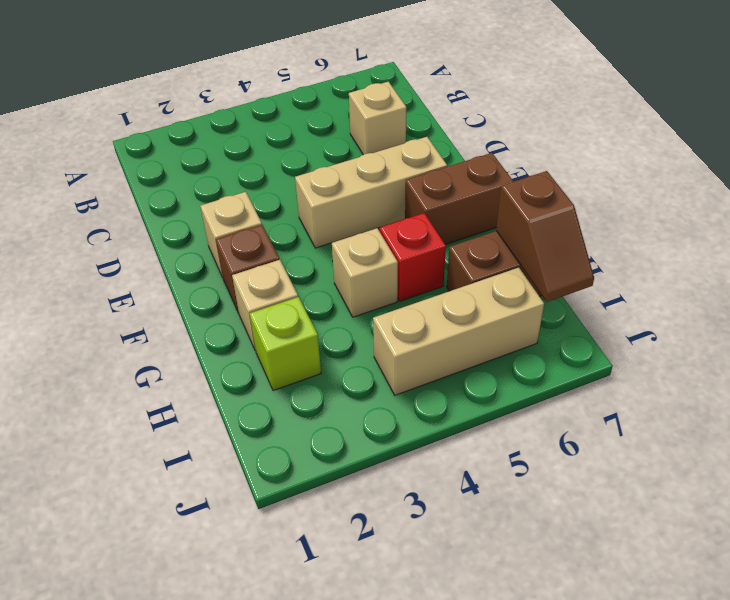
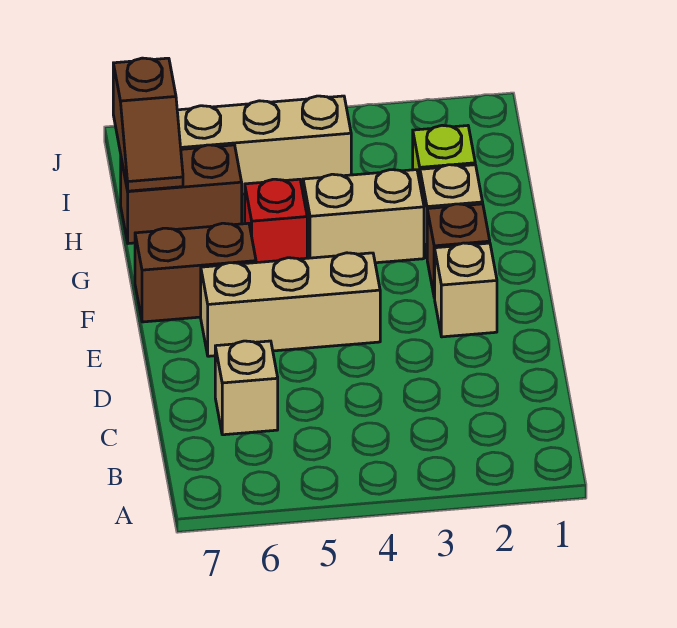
tan brick G4 level 1 -> tan brick G3:G4 level 1
brown slope H7:I7 level 2 top H -> brown slope H7:I7 level 2 top I

